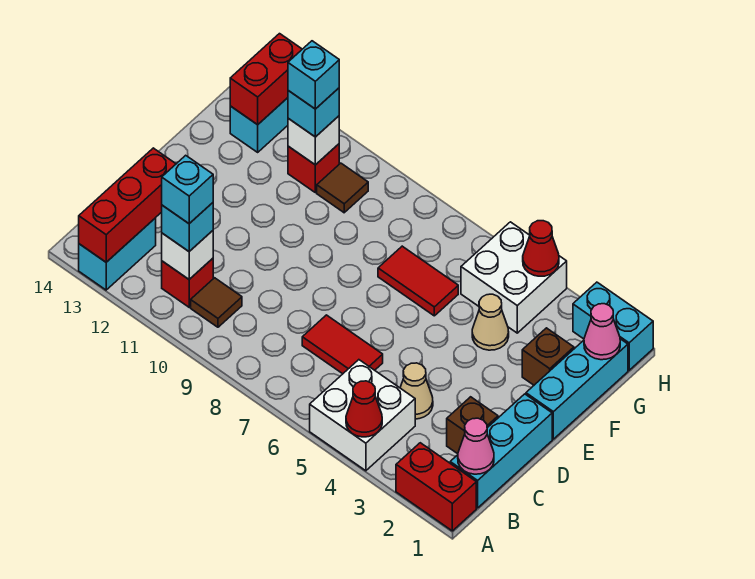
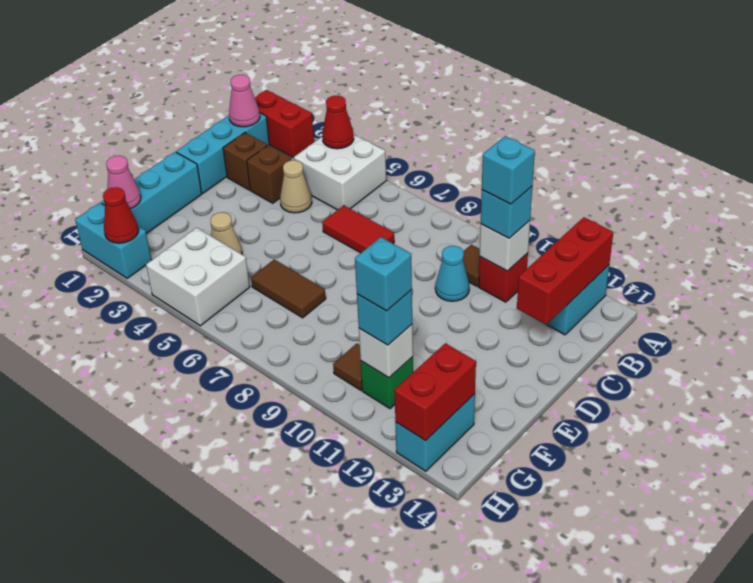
none -> cyan cone C10 level 1
brown brick F2 level 1 -> brown brick C3 level 1
red tile F6:F7 level 1 -> brown tile F6:F7 level 1
red brick G11 level 1 -> green brick G11 level 1
red cone H4 level 2 -> red cone H2 level 2

